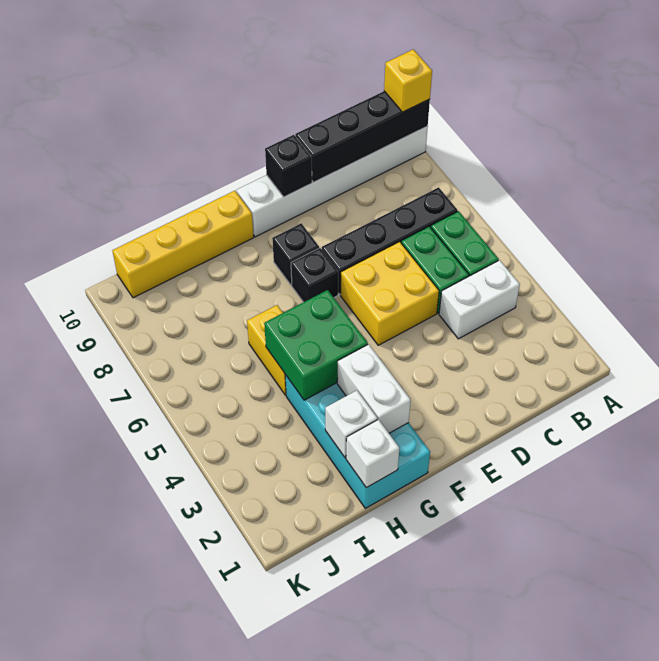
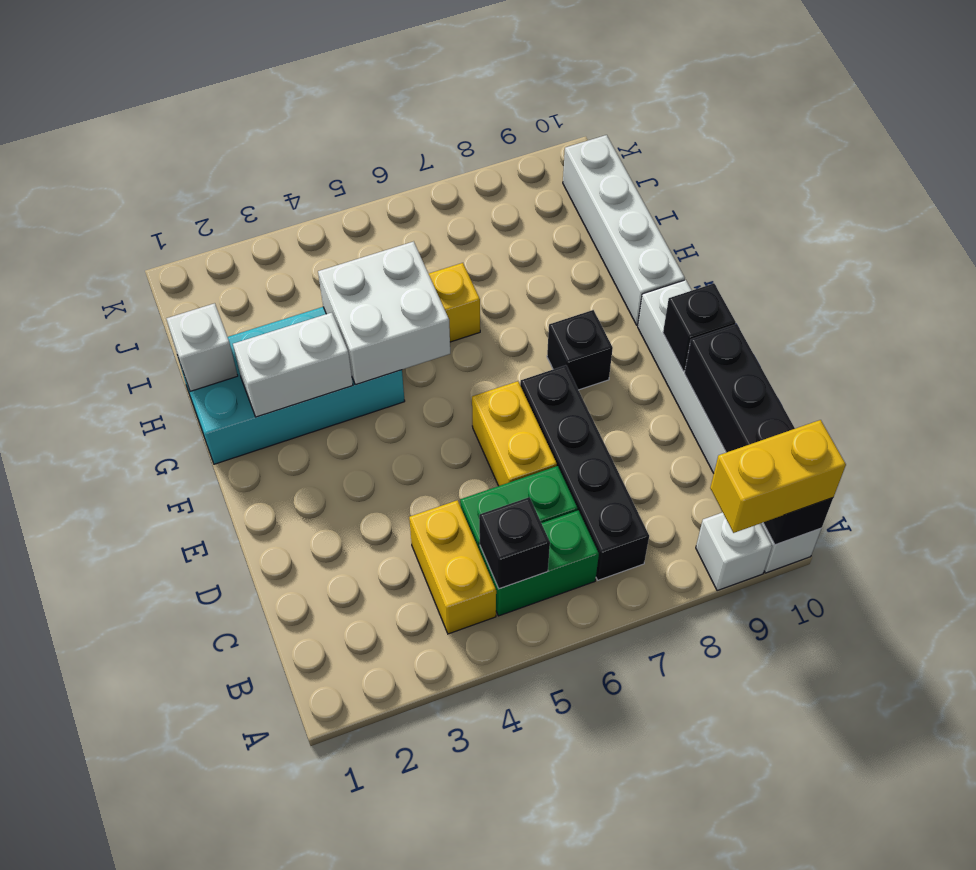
yellow brick A10 level 3 -> yellow brick A9:A10 level 3
white brick B4:C4 level 1 -> yellow brick B4:C4 level 1
yellow brick D5:E6 level 1 -> yellow brick D6:E6 level 1
black brick F7 level 1 -> black brick B5 level 2
green brick G4:H5 level 2 -> white brick G4:H5 level 2
yellow brick G10:J10 level 1 -> white brick G10:J10 level 1
white brick H2 level 2 -> white brick A9 level 1

